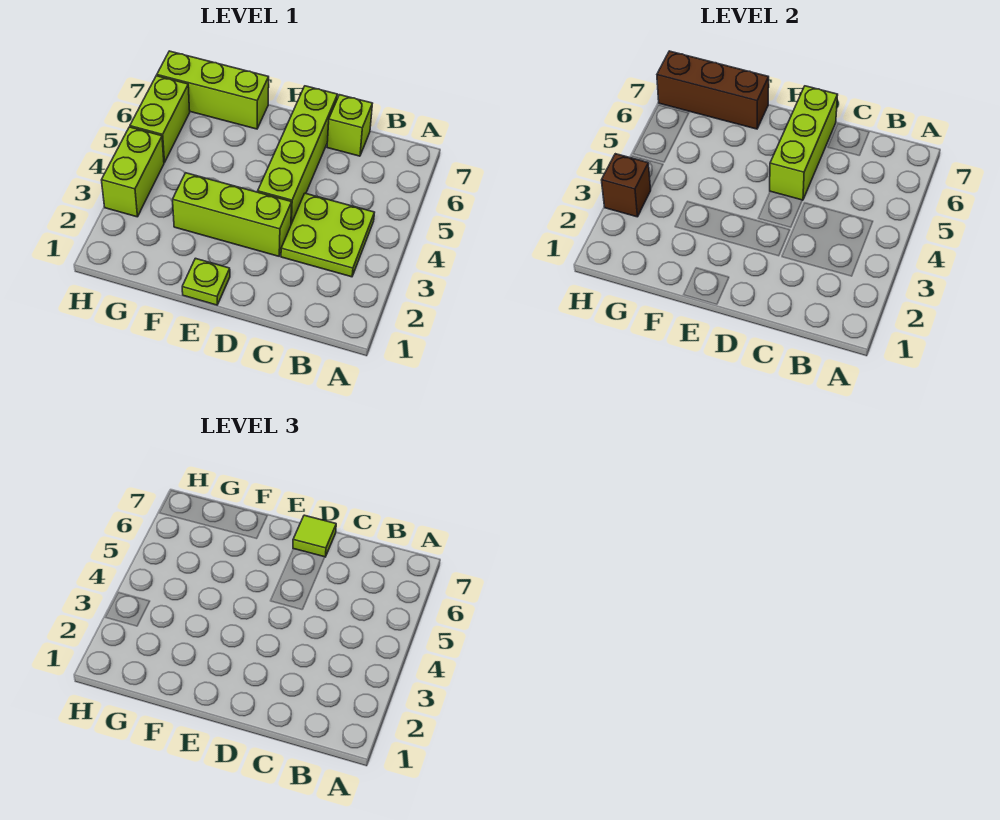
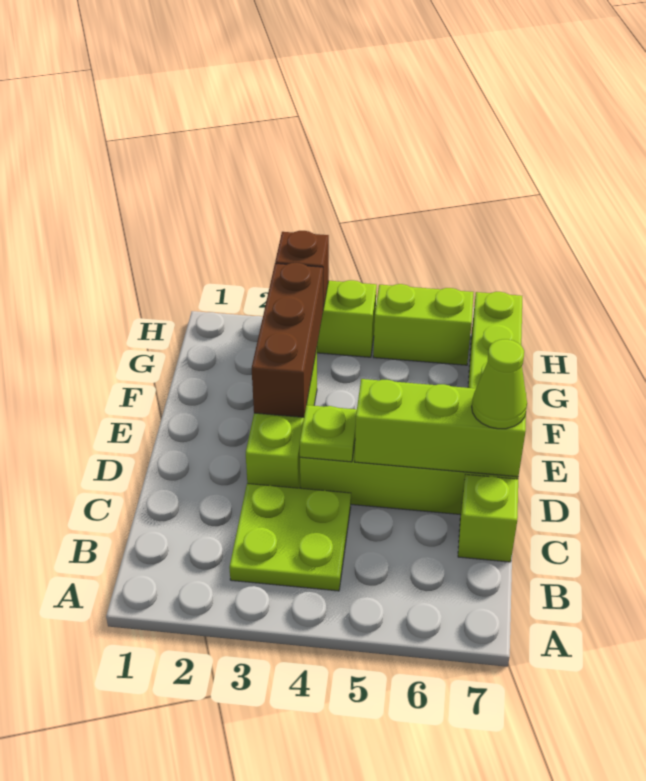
lime tile D7 level 3 -> lime cone D7 level 3
lime plate E1 level 1 -> lime plate D4 level 2
brown brick F7:H7 level 2 -> brown brick E3:G3 level 2

